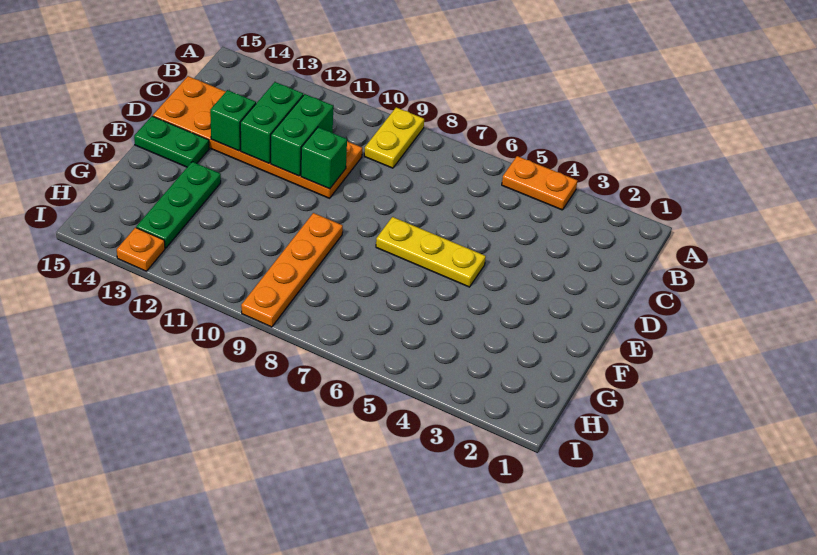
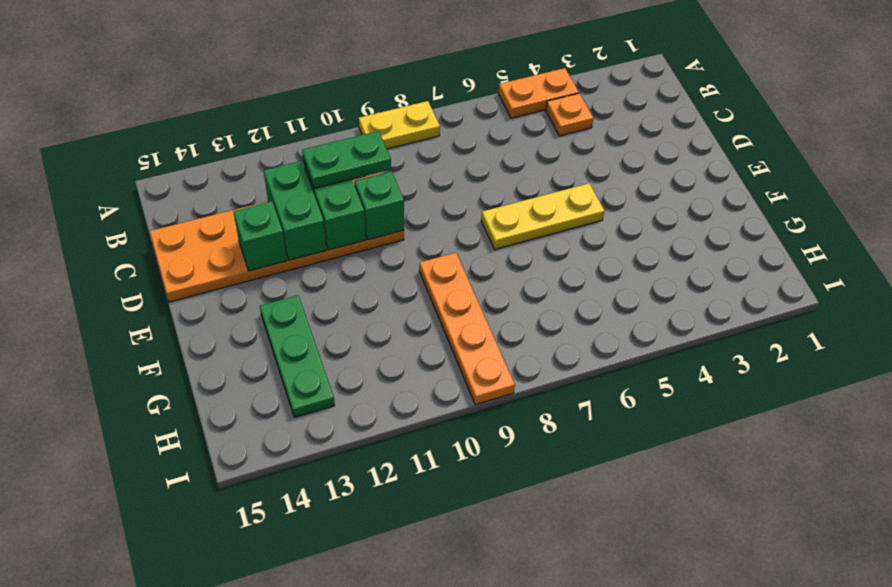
yellow plate A9:B9 level 1 -> yellow plate A8:A9 level 1
green plate E14:E15 level 1 -> green plate C10:C11 level 3
orange plate I13 level 1 -> orange plate B4 level 1

